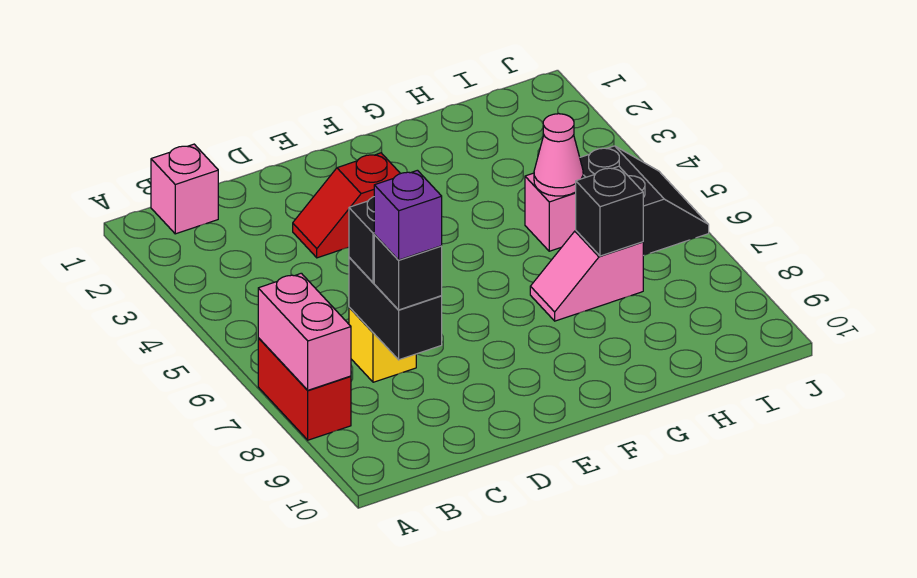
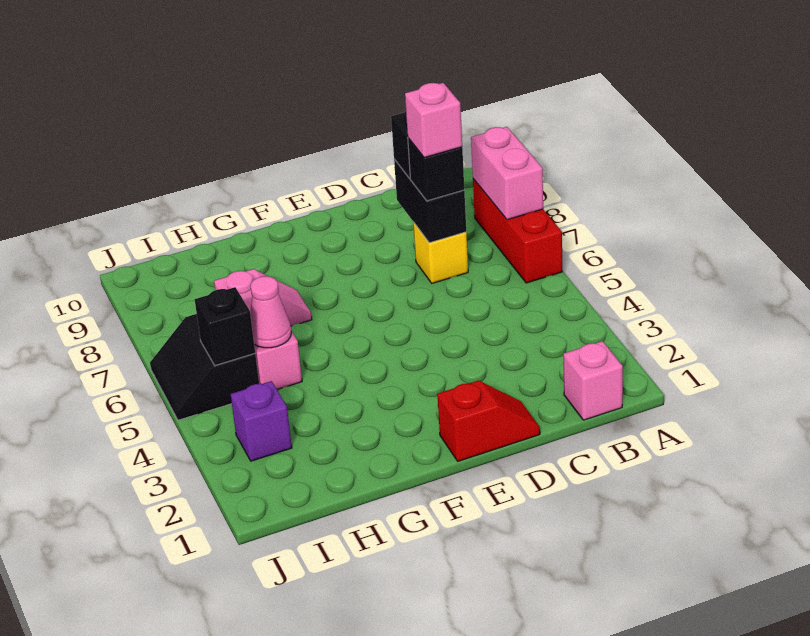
red brick A7:A8 level 1 -> red brick A6:A8 level 1
none -> pink brick C7 level 4
purple brick C8 level 4 -> purple brick I3 level 1
red slope D3:E3 level 1 top E -> red slope D1:E1 level 1 top E
black brick H7 level 2 -> black brick I5 level 2

